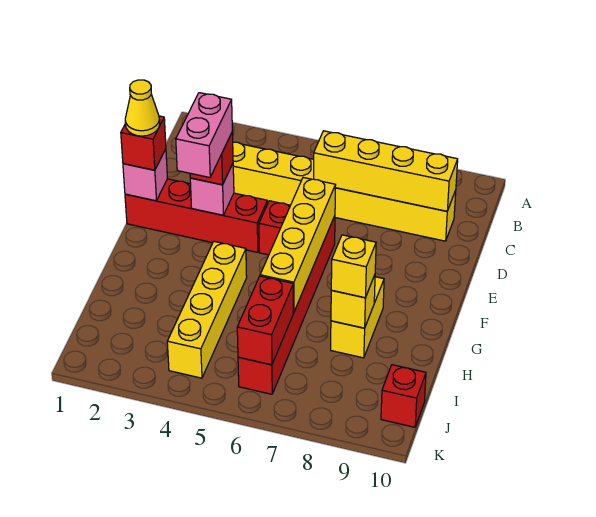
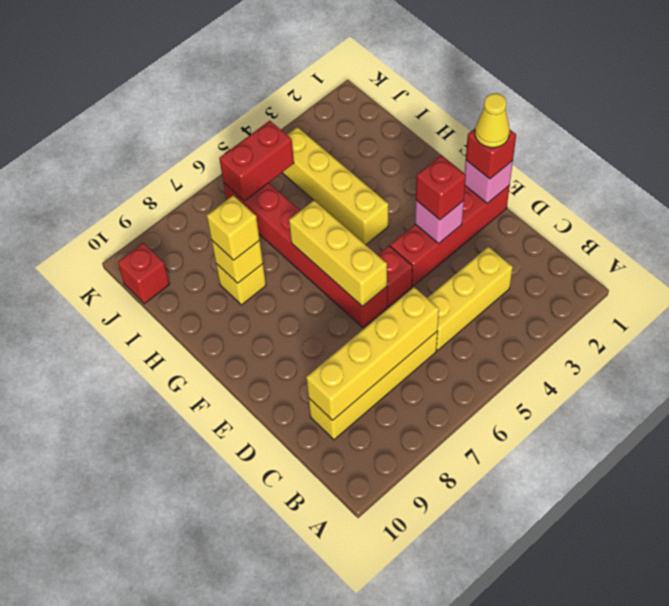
pink brick E3:F3 level 4 -> none
yellow brick E6:H6 level 2 -> yellow brick E6:G6 level 2
yellow brick G8:H8 level 1 -> yellow brick H8 level 1
red brick I6:J6 level 2 -> red brick J5:J6 level 2

